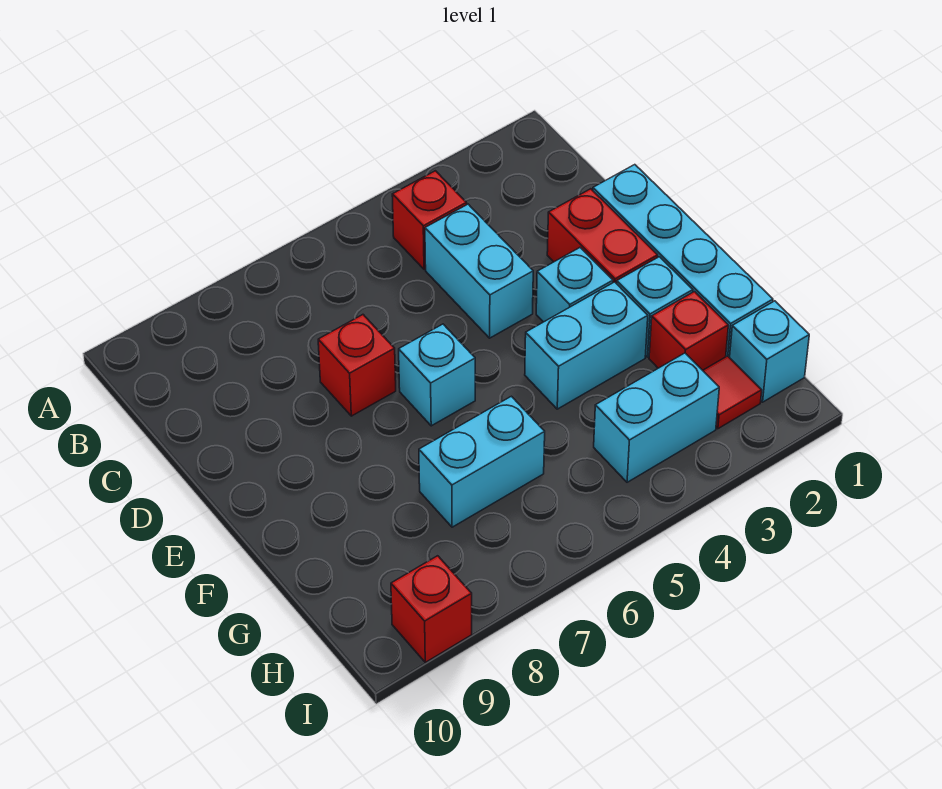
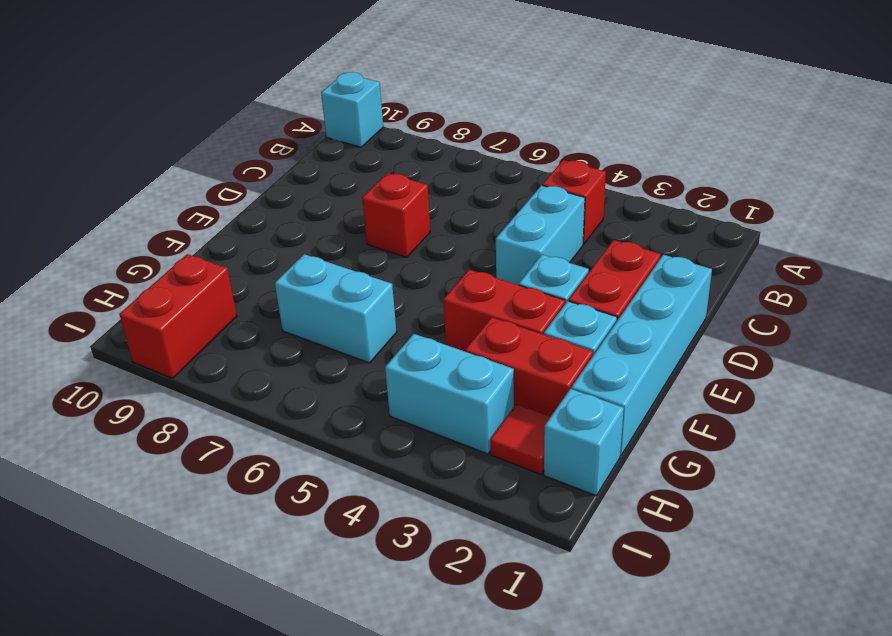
cyan brick E6 level 1 -> cyan brick A10 level 1
cyan brick F3:F4 level 1 -> red brick F3:F4 level 1
red brick G2 level 1 -> red brick G2:G3 level 1
red brick I9 level 1 -> red brick H9:I9 level 1

